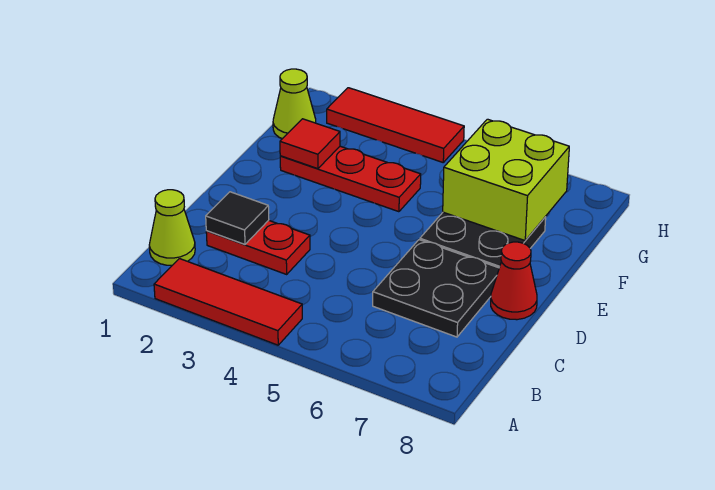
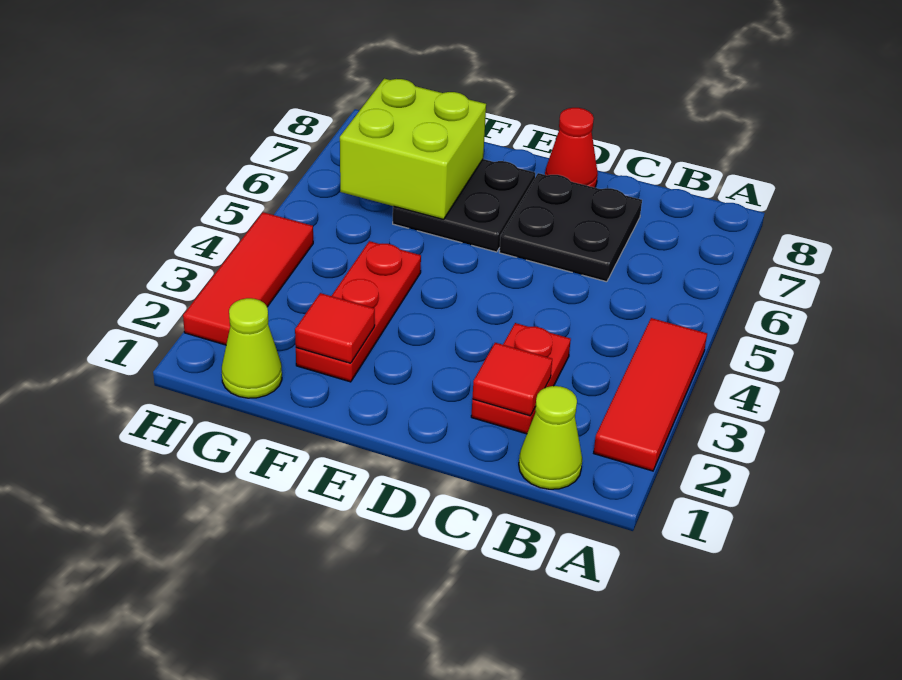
black tile C2 level 2 -> red tile C2 level 2

